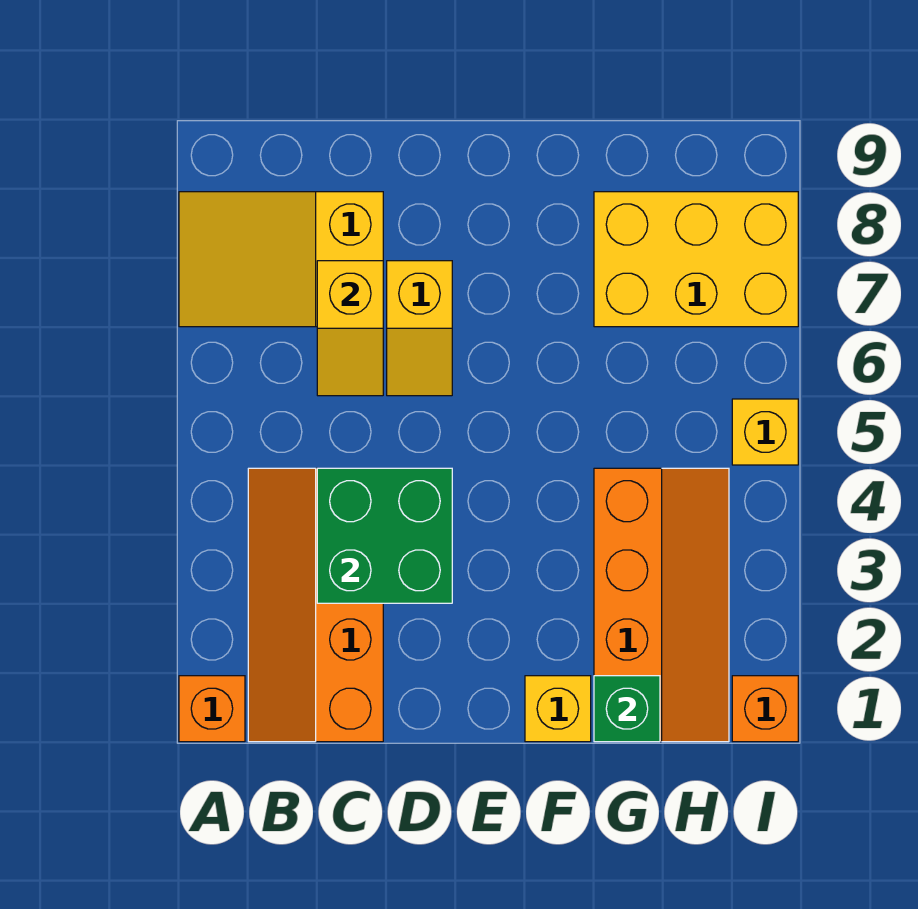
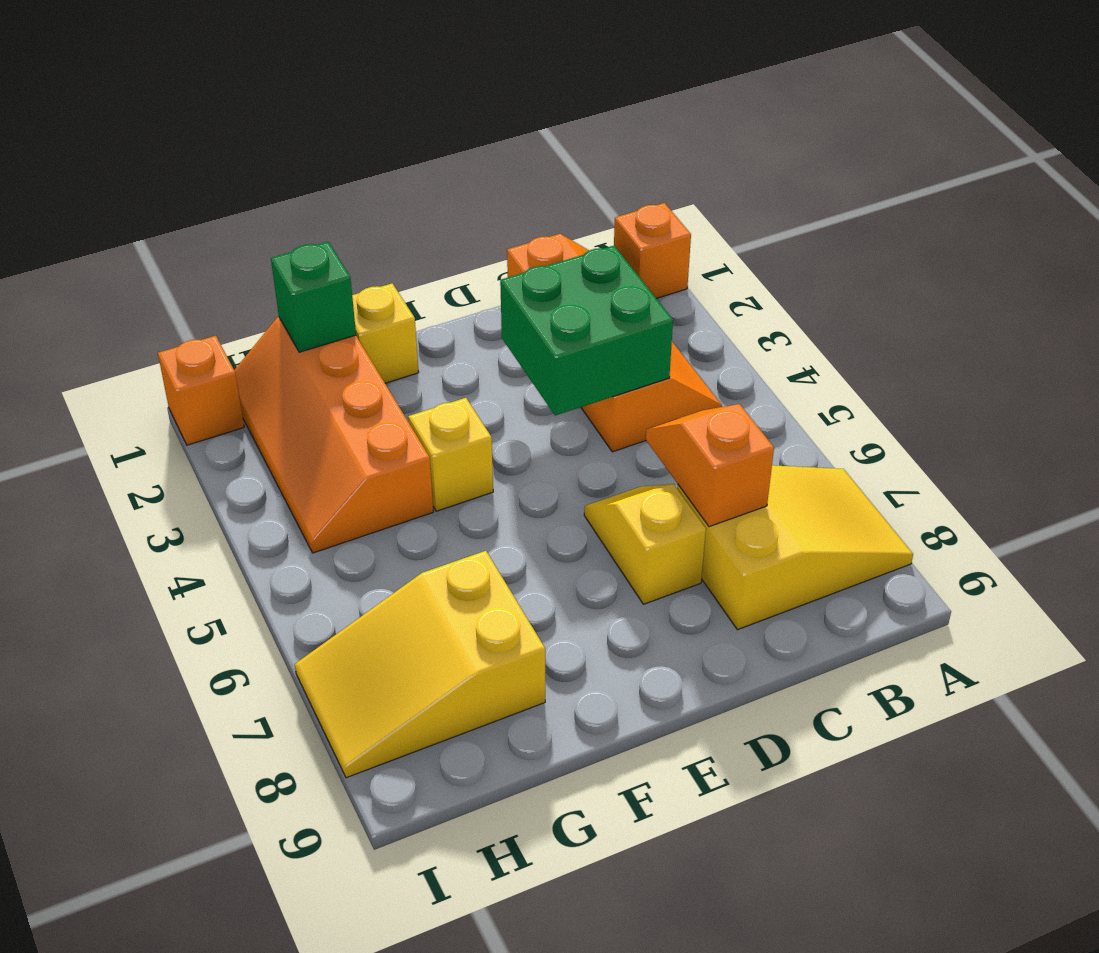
yellow slope C6:C7 level 2 top 7 -> orange slope C6:C7 level 2 top 7
yellow brick G7:I8 level 1 -> yellow slope G7:I8 level 1 top G
yellow brick I5 level 1 -> yellow brick F4 level 1

